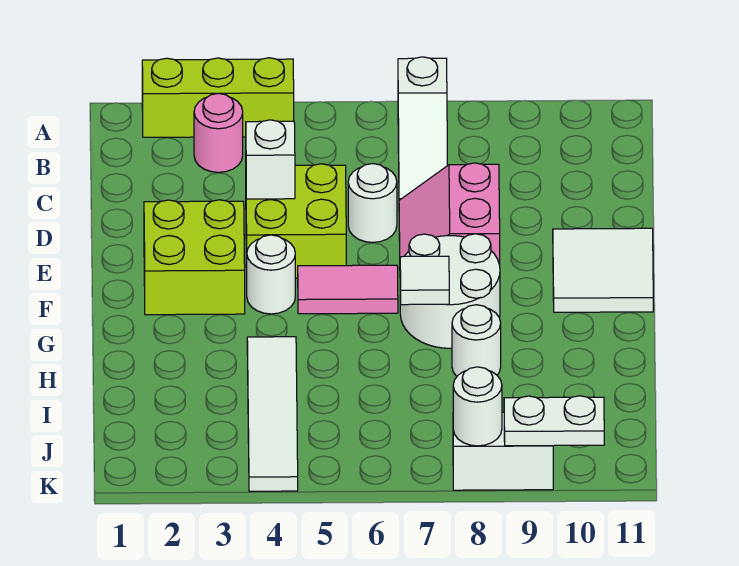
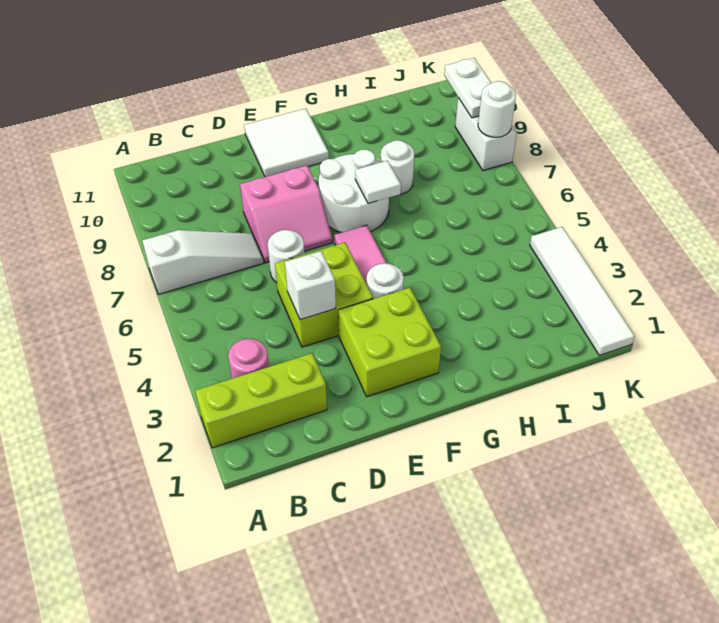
lime brick A2:A4 level 1 -> lime brick A2:C2 level 1
white tile H4:K4 level 1 -> white tile K1:K4 level 1

